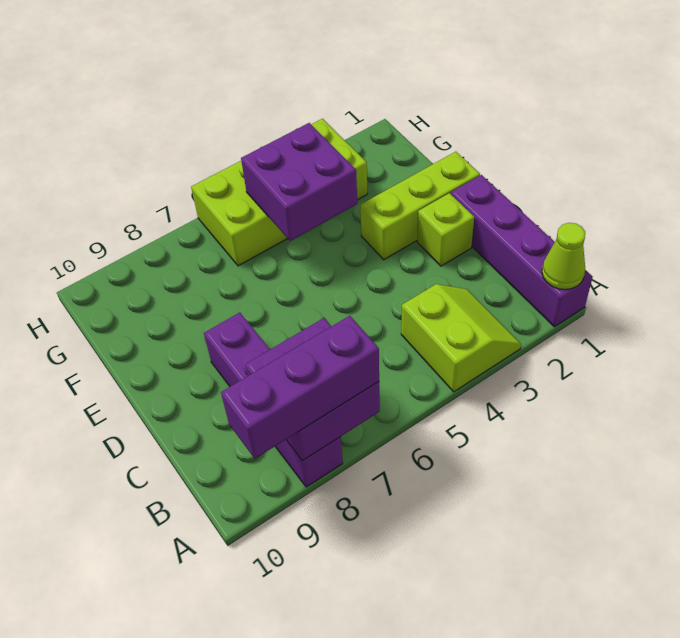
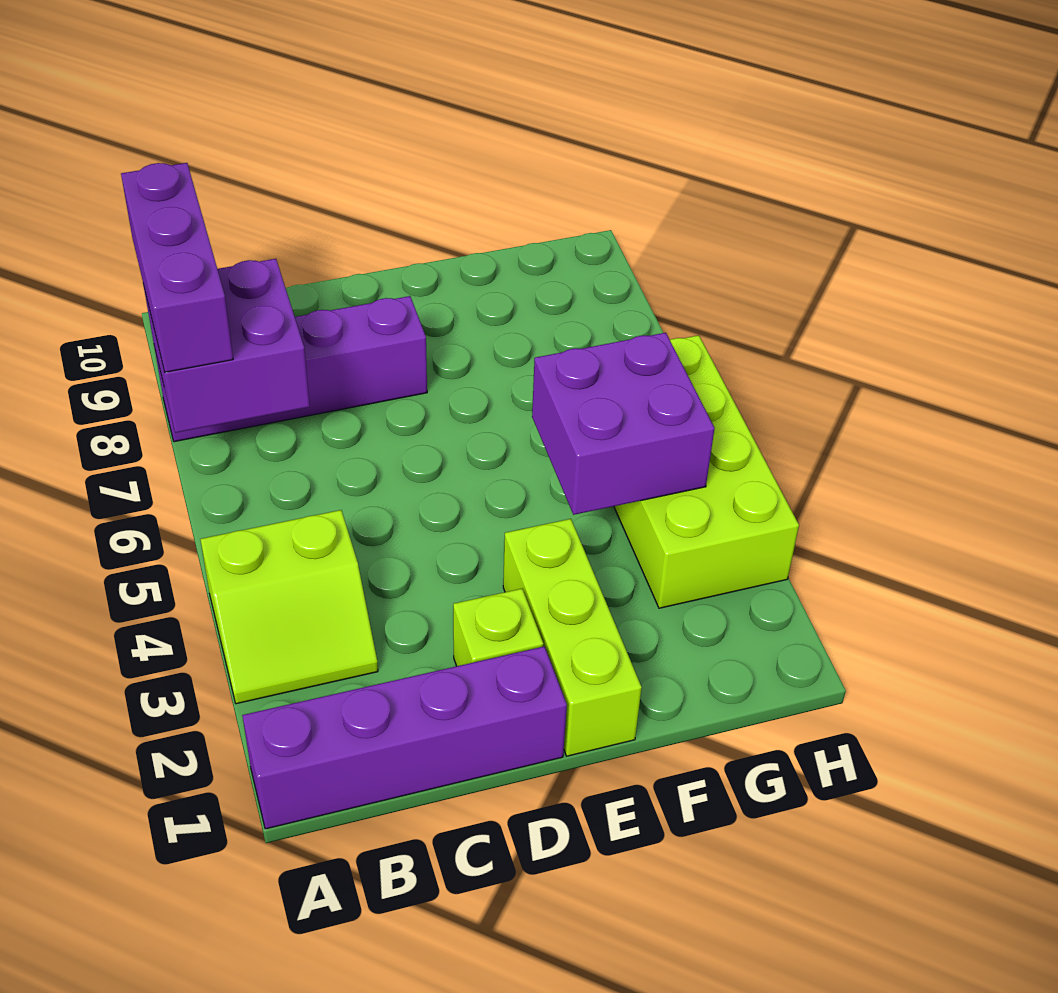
lime cone A1 level 2 -> none

